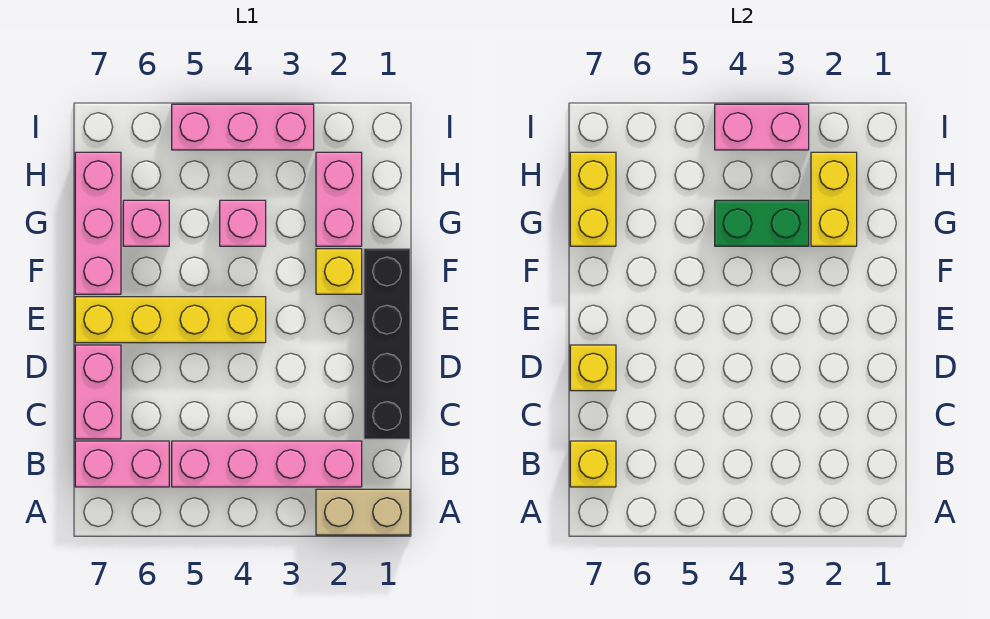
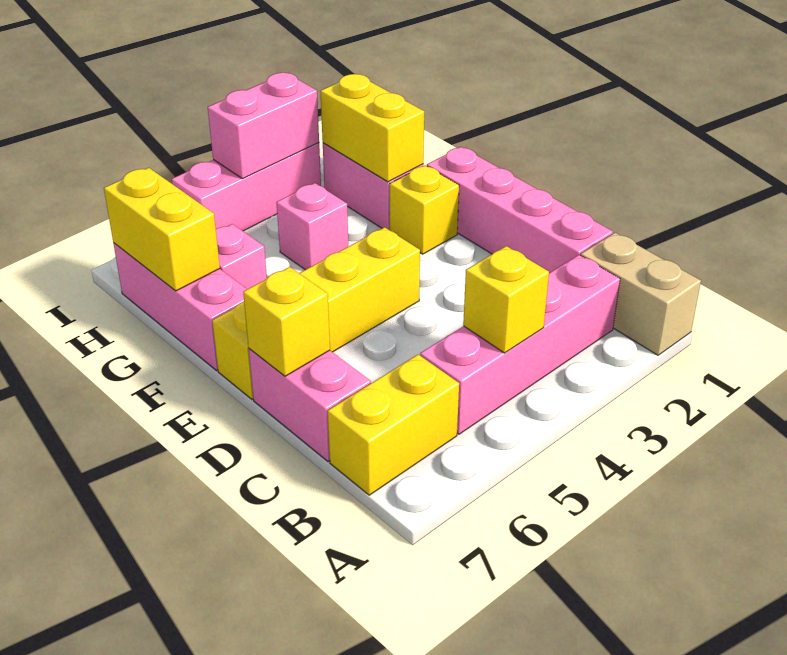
tan brick A1:A2 level 1 -> tan brick A1:B1 level 1
pink brick B6:B7 level 1 -> yellow brick B6:B7 level 1
yellow brick B7 level 2 -> yellow brick B4 level 2
black brick C1:F1 level 1 -> pink brick C1:F1 level 1
green brick G3:G4 level 2 -> none

